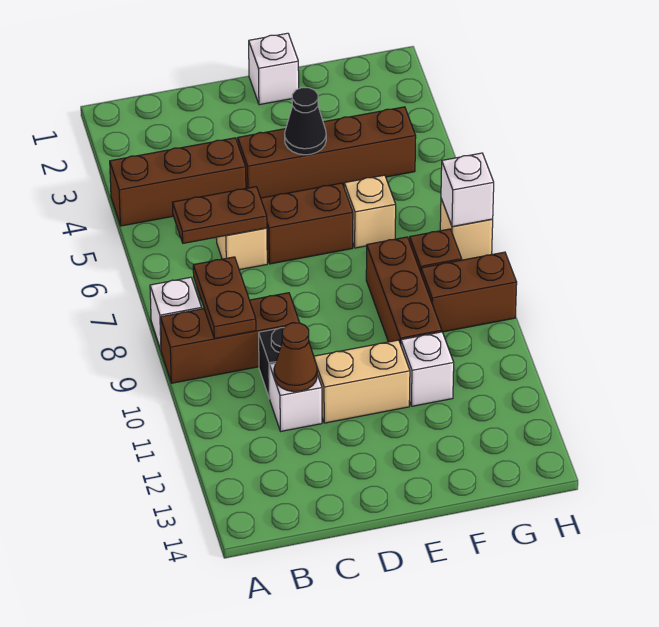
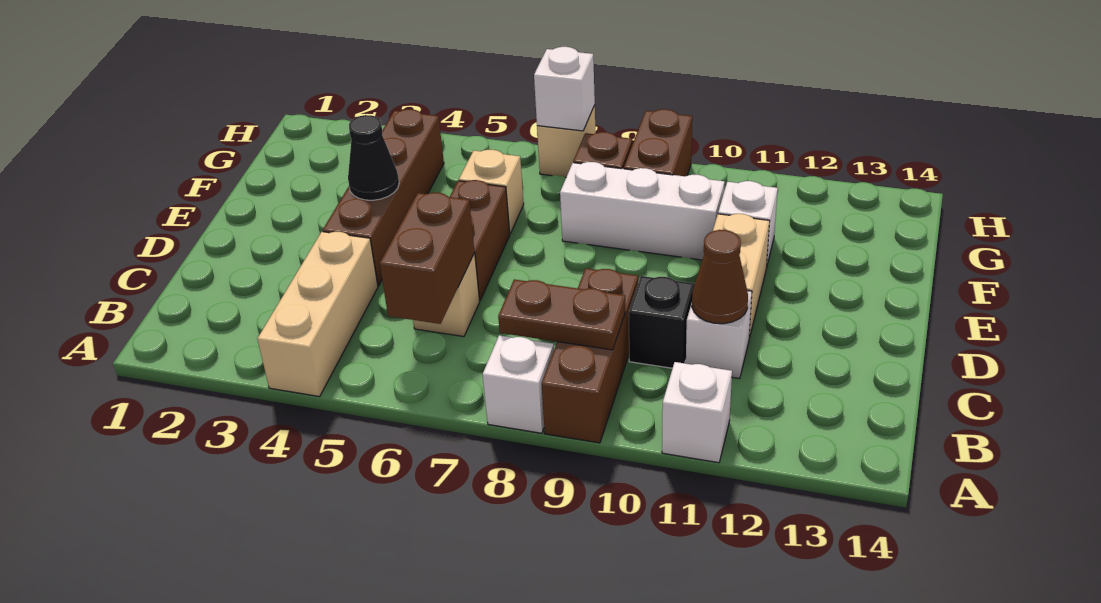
brown brick A4:C4 level 1 -> tan brick A4:C4 level 1
brown plate B6:C6 level 2 -> brown brick B6:C6 level 2
white brick E1 level 1 -> white brick A11 level 1
brown brick F8:F10 level 1 -> white brick F8:F10 level 1

